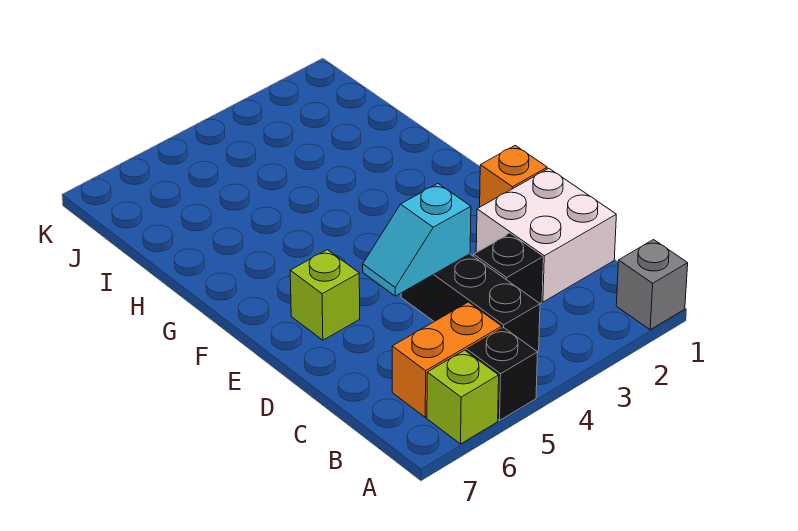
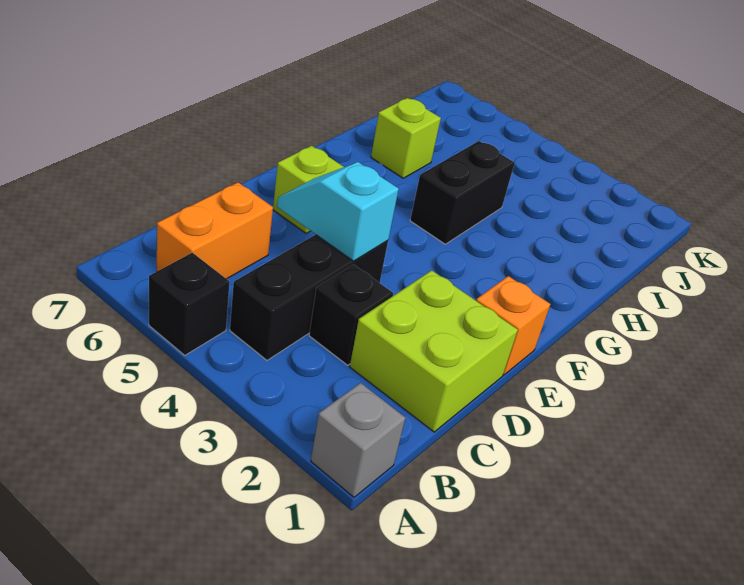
lime brick A6 level 1 -> lime brick H6 level 1
orange brick B5:B6 level 1 -> orange brick B6:C6 level 1
white brick C1:D2 level 1 -> lime brick C1:D2 level 1
none -> black brick G4:H4 level 1

